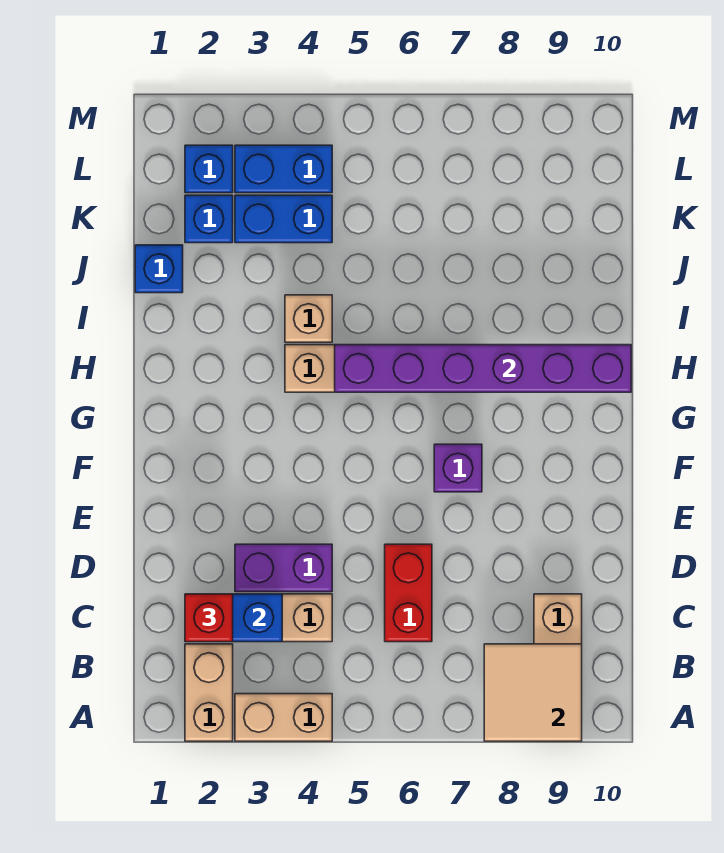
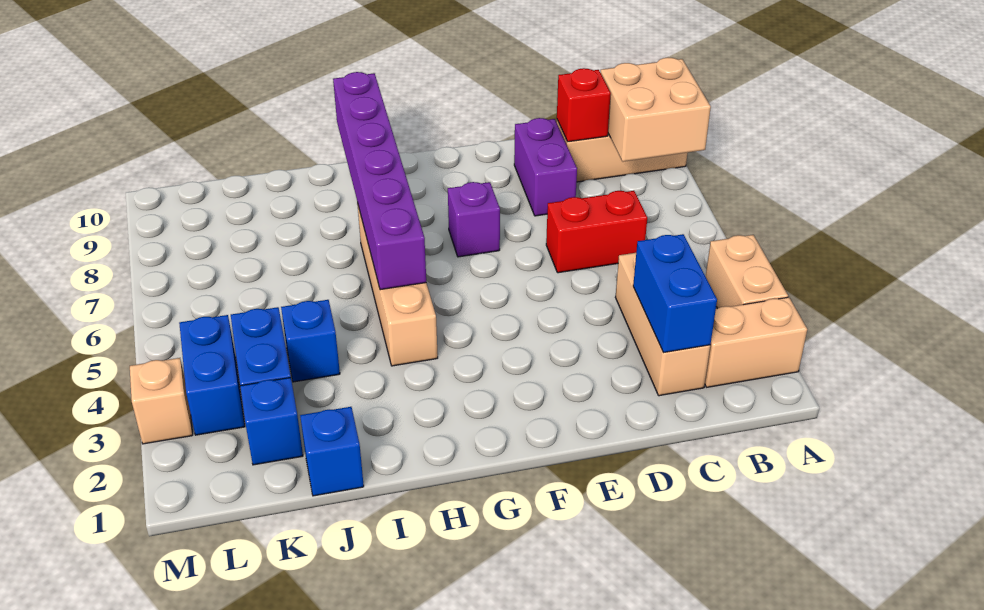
tan tile A8:B9 level 2 -> tan brick A8:B9 level 2
red brick C2 level 3 -> red brick C9 level 2
purple brick D3:D4 level 1 -> purple brick D8:D9 level 1
tan brick I4 level 1 -> tan brick M3 level 1
blue brick L2 level 1 -> blue brick J4 level 1

